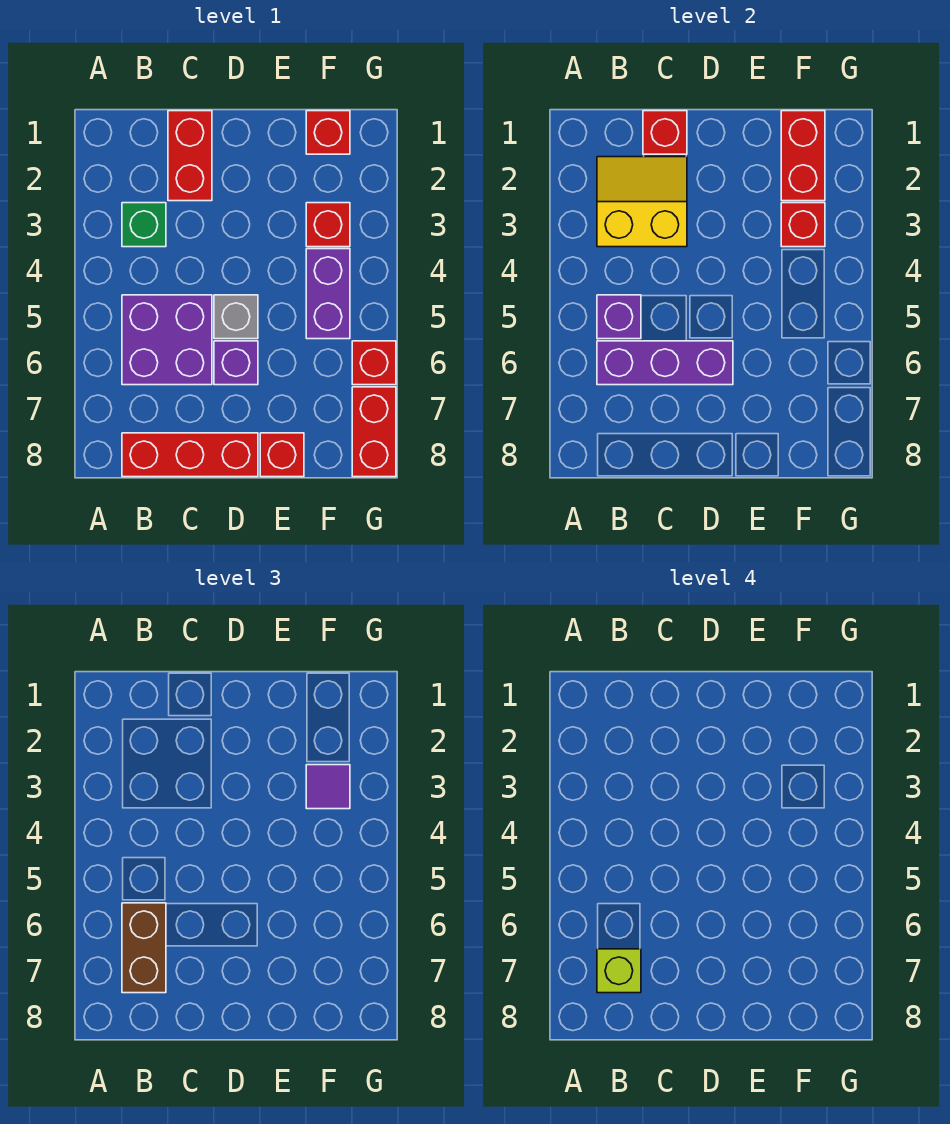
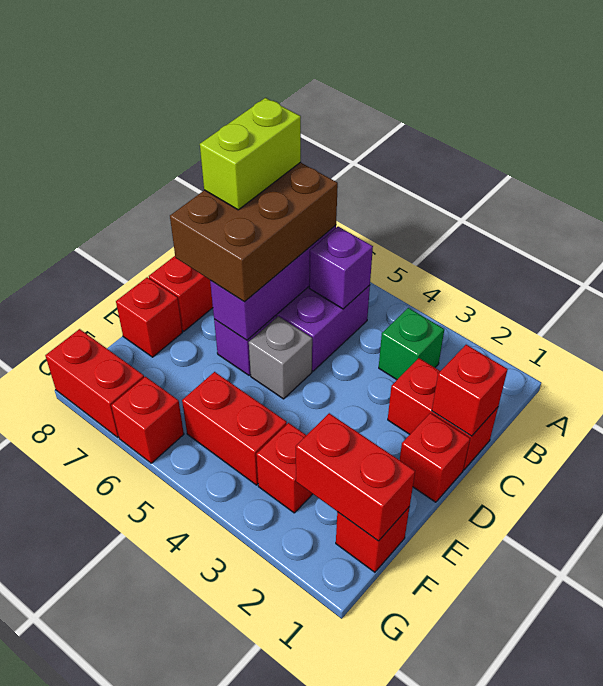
yellow slope B2:C3 level 2 top 3 -> none
brown brick B6:B7 level 3 -> brown brick B6:D7 level 3
lime brick B7 level 4 -> lime brick B7:C7 level 4
red brick F3 level 2 -> red brick D1 level 1
purple tile F3 level 3 -> none
purple brick F4:F5 level 1 -> red brick F4:F5 level 1

